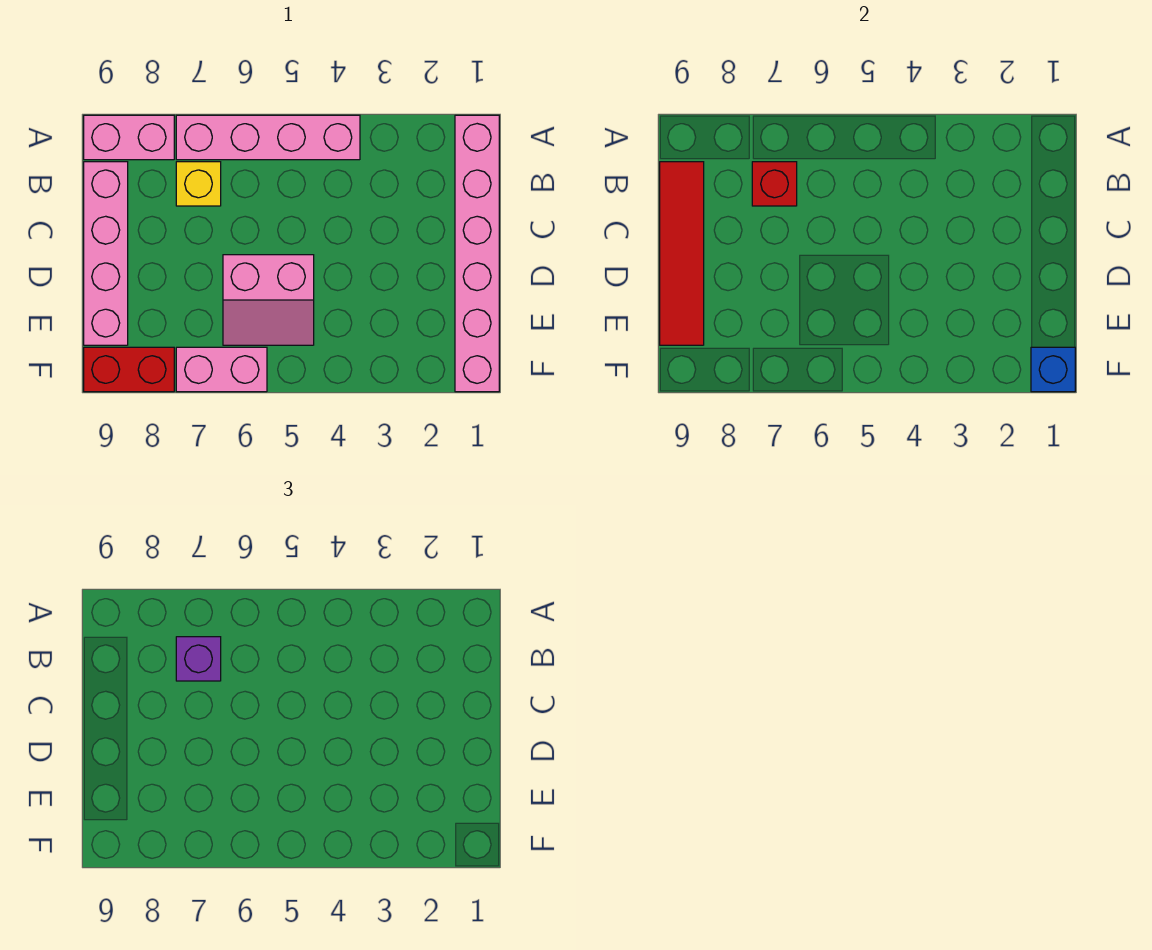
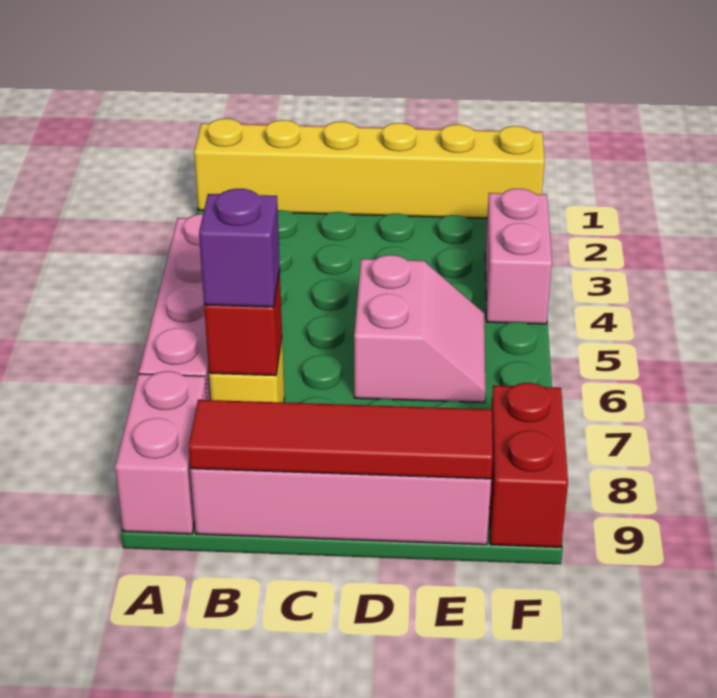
pink brick A1:F1 level 1 -> yellow brick A1:F1 level 1
blue brick F1 level 2 -> none
pink brick F6:F7 level 1 -> pink brick F3:F4 level 1

